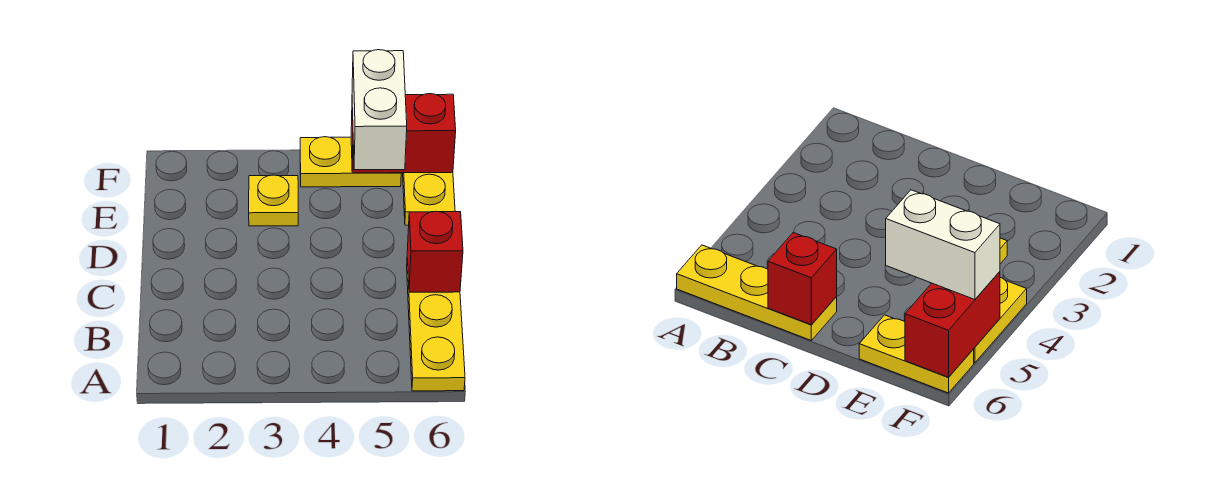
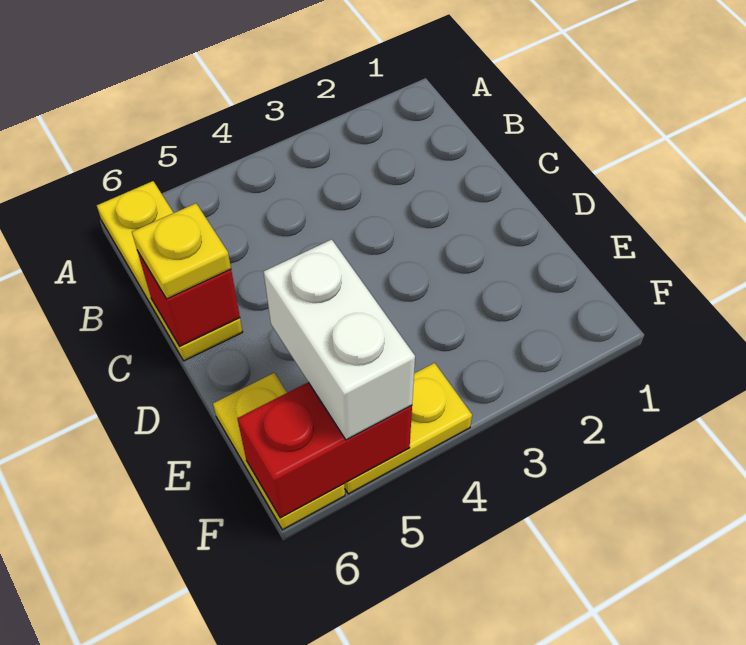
yellow plate E3 level 1 -> yellow plate C6 level 3

